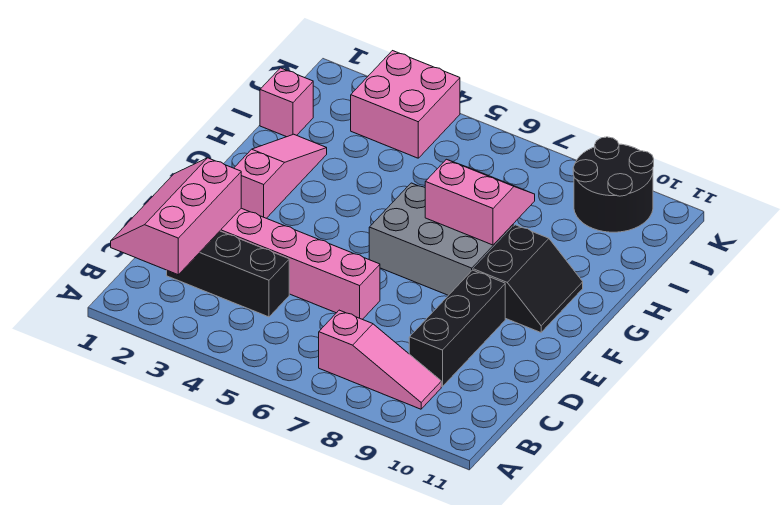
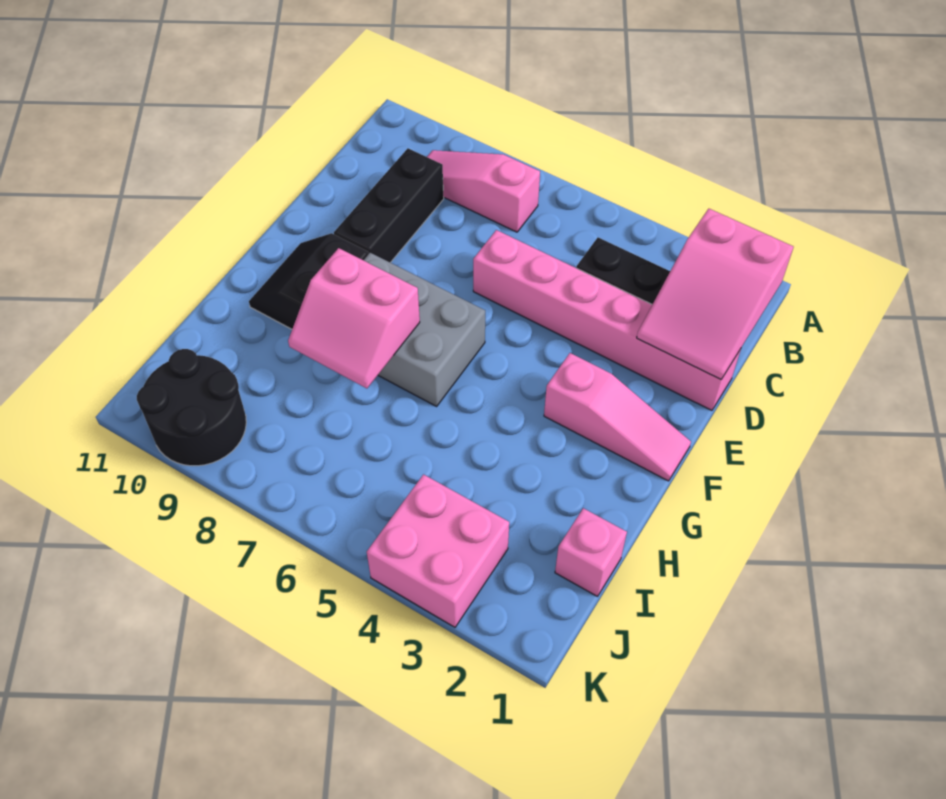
pink slope B1:D2 level 2 top 2 -> pink slope B1:D2 level 2 top B
pink slope F2:H2 level 1 top F -> pink slope F1:F3 level 1 top 3

